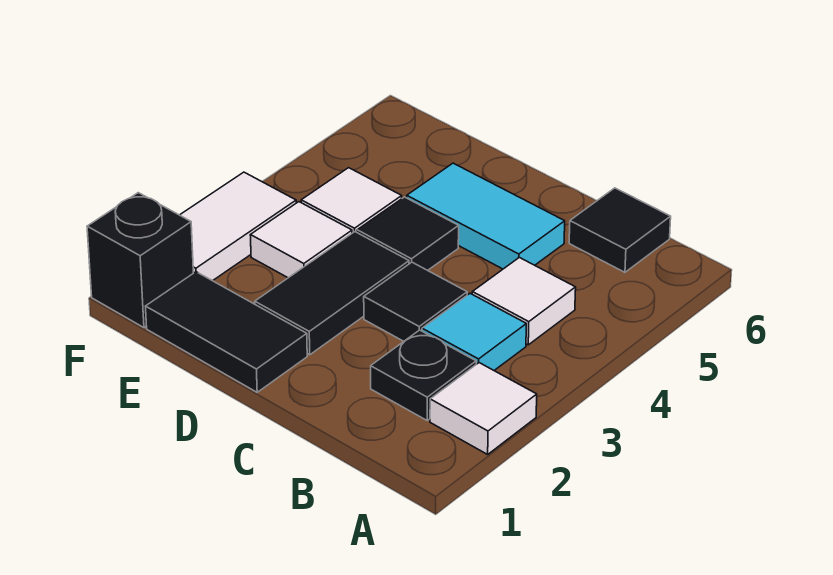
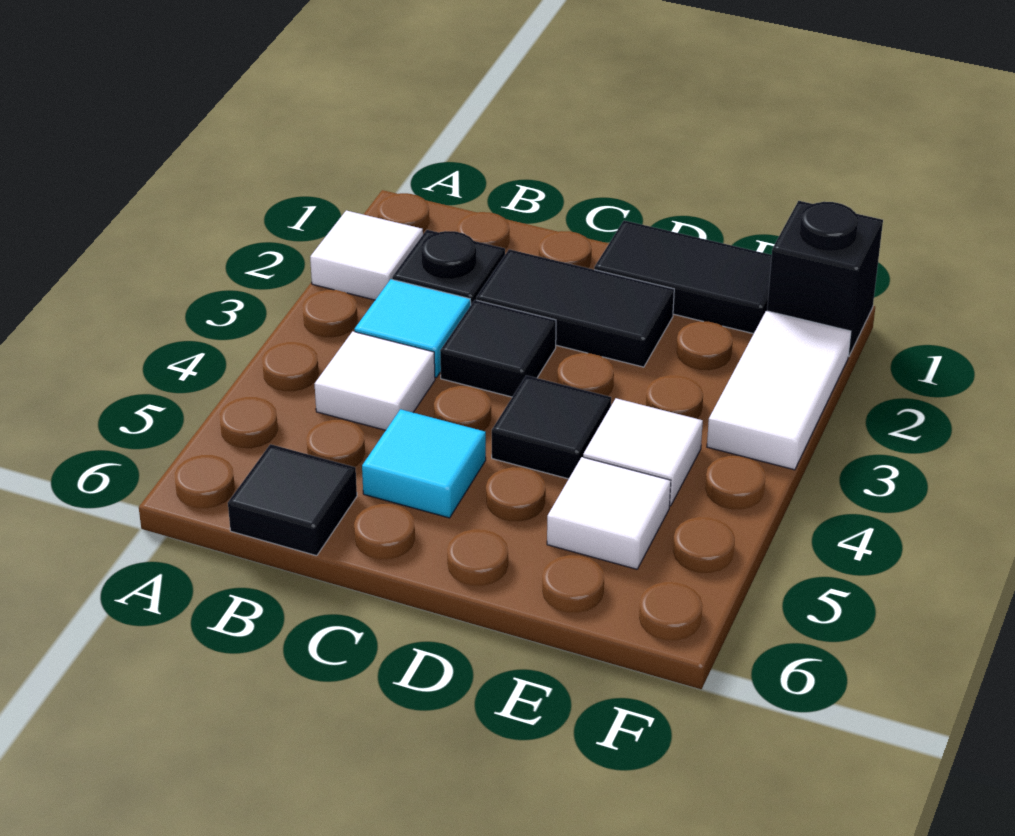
cyan tile C5:D5 level 1 -> cyan tile C5 level 1
black tile D2:D3 level 1 -> black tile C2:D2 level 1
white tile E3 level 1 -> white tile E5 level 1

